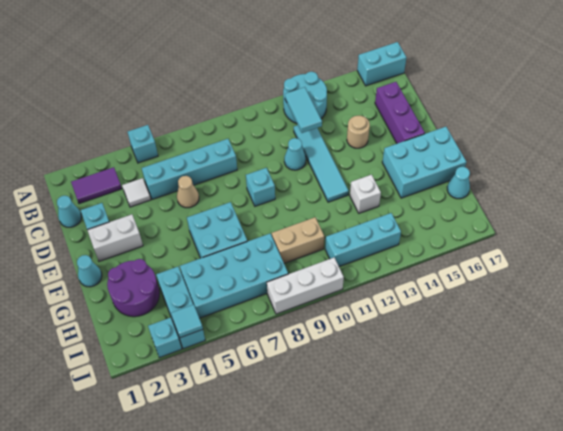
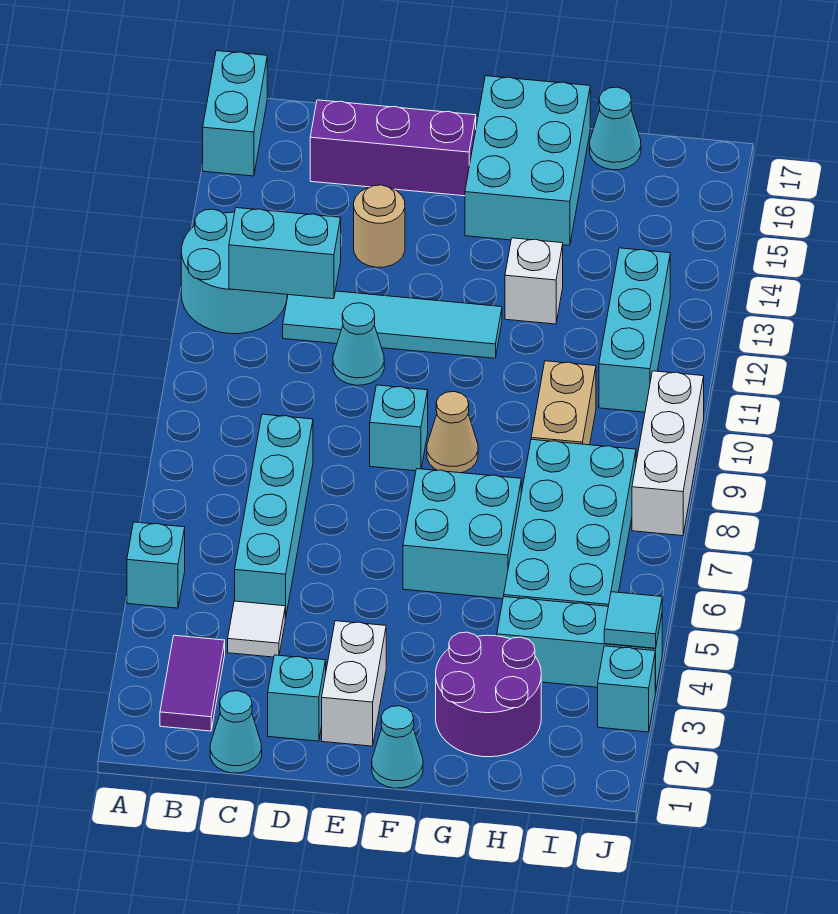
cyan tile B12:C12 level 2 -> cyan brick B12:C12 level 2
tan cone D6 level 1 -> tan cone F9 level 1

